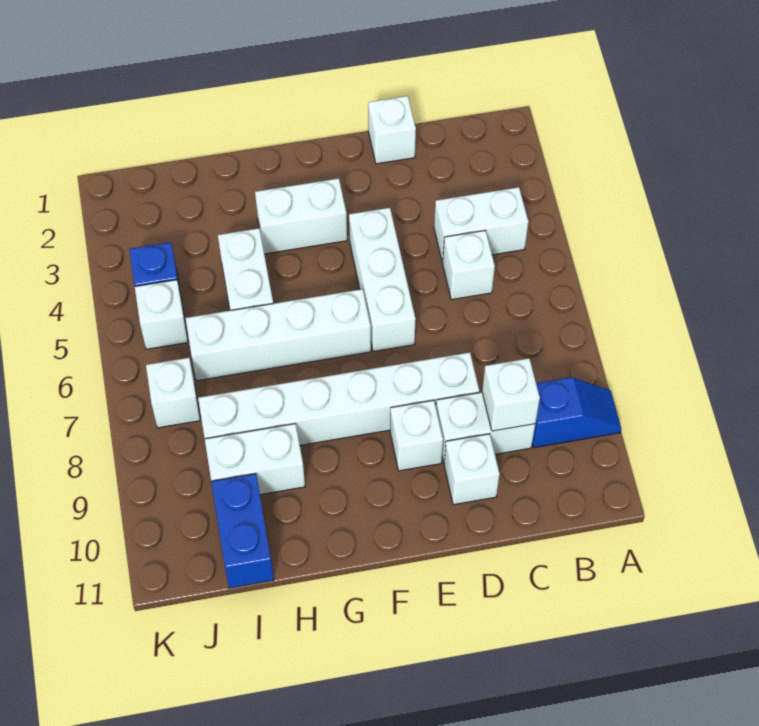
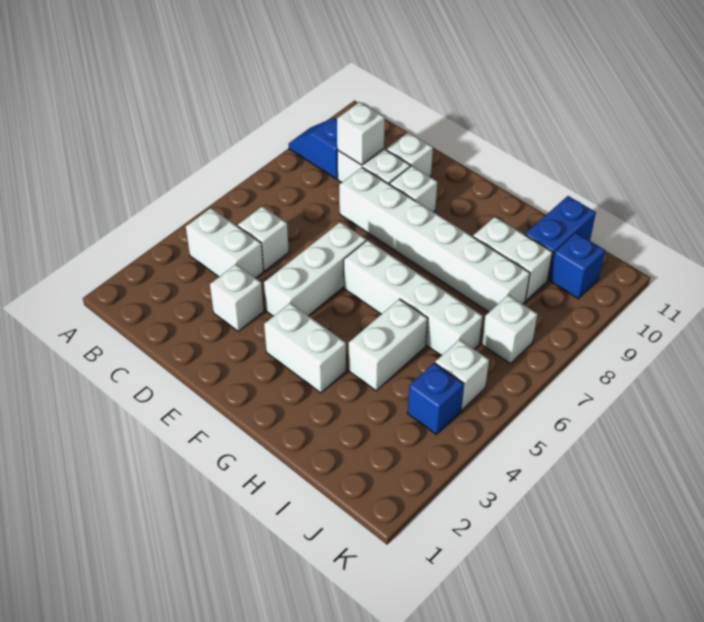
white brick D1 level 1 -> white brick D3 level 1
none -> blue brick J10 level 1

